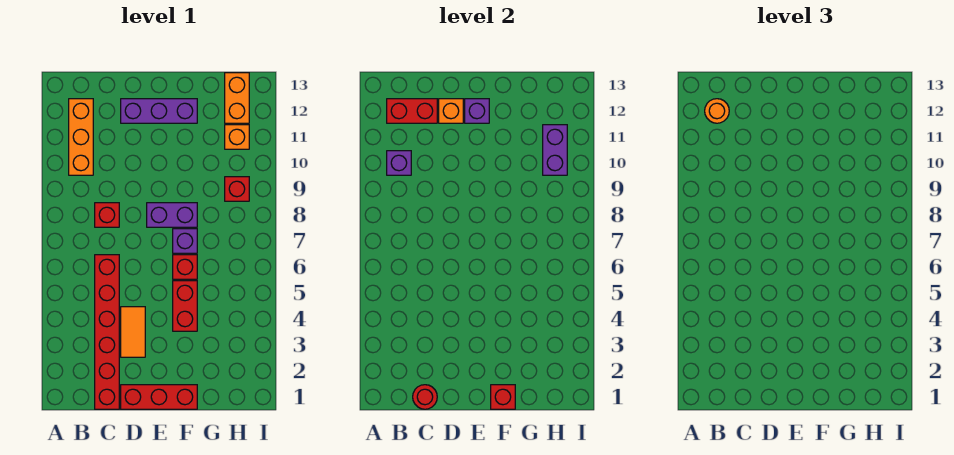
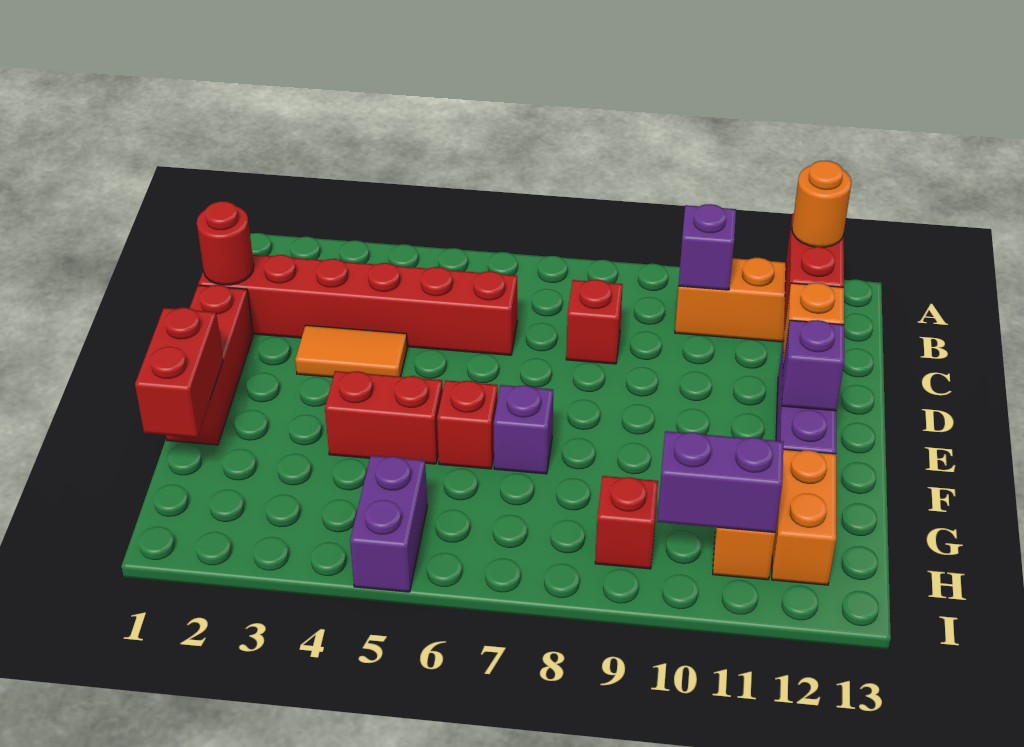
purple brick E8:F8 level 1 -> purple brick H5:I5 level 1
red brick F1 level 2 -> red brick F1:G1 level 2
orange brick H12:H13 level 1 -> orange brick G12:H12 level 1

